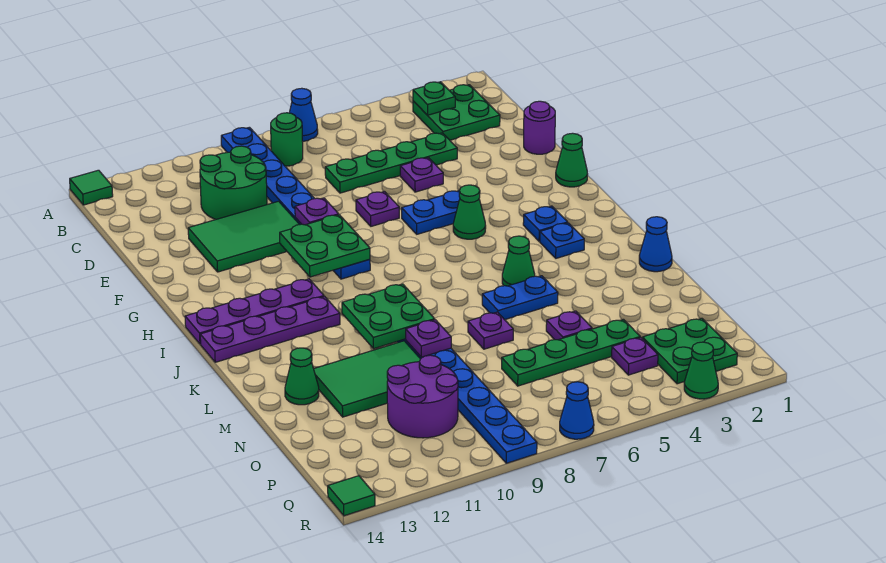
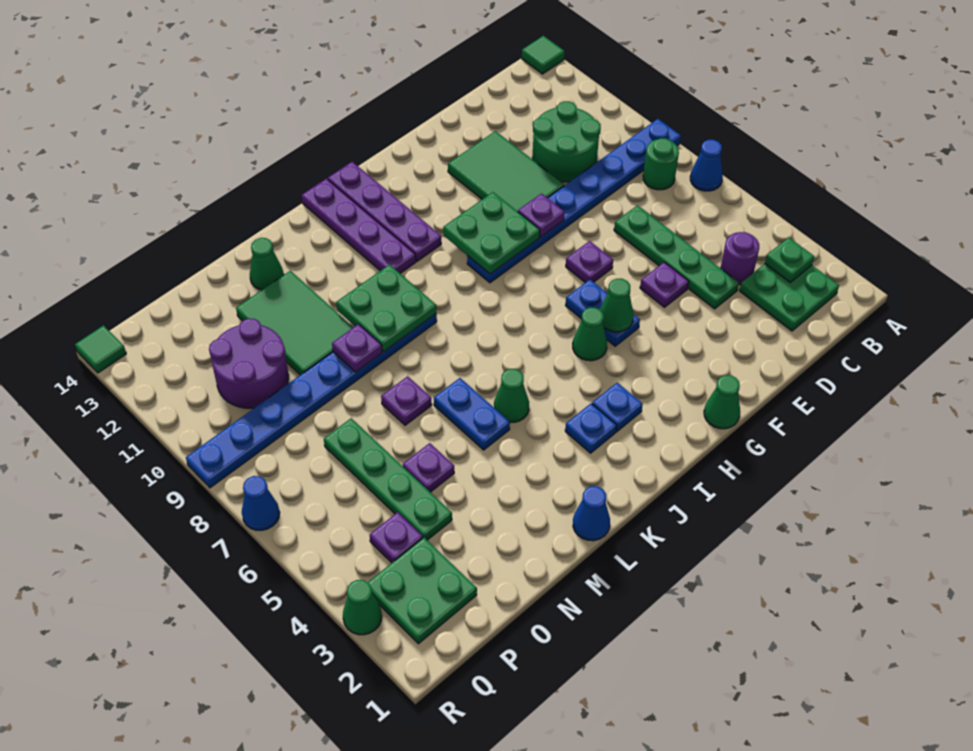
purple round brick E1 level 1 -> purple round brick C4 level 1
none -> green cone G5 level 2

